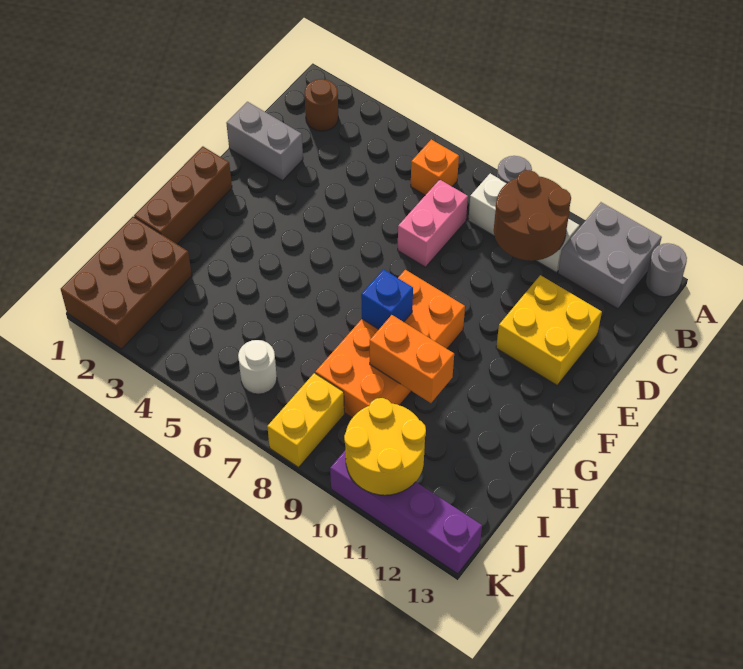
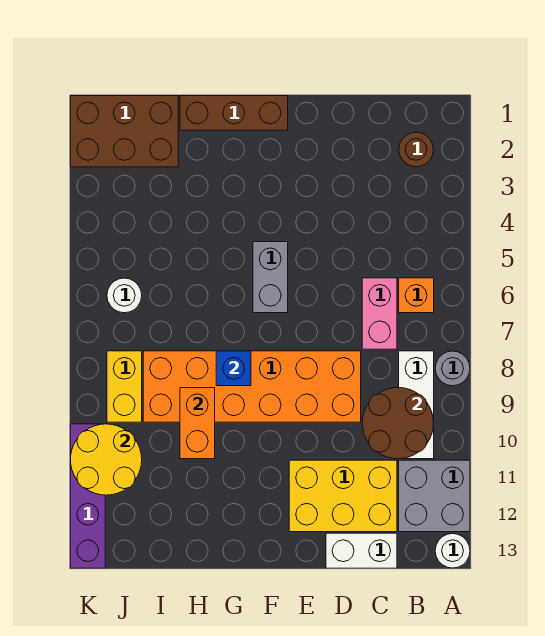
grey round brick A13 level 1 -> white round brick A13 level 1
pink brick C7:D7 level 1 -> pink brick C6:C7 level 1
none -> white brick C13:D13 level 1
grey brick D1:D2 level 1 -> grey brick F5:F6 level 1
yellow brick D11:E12 level 1 -> yellow brick C11:E12 level 1
orange brick F8:I9 level 1 -> orange brick D8:I9 level 1
yellow brick J8:K8 level 1 -> yellow brick J8:J9 level 1

